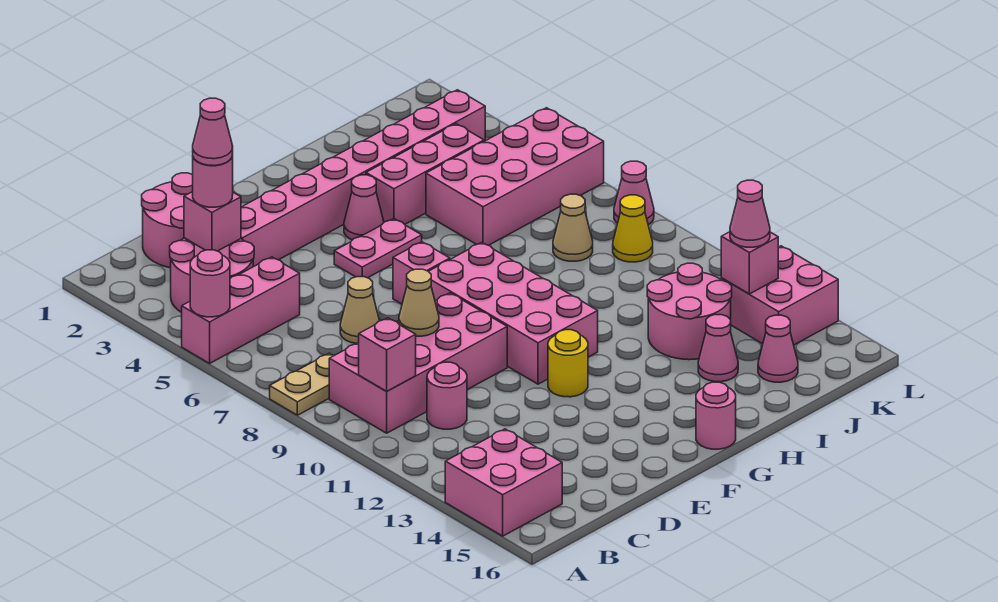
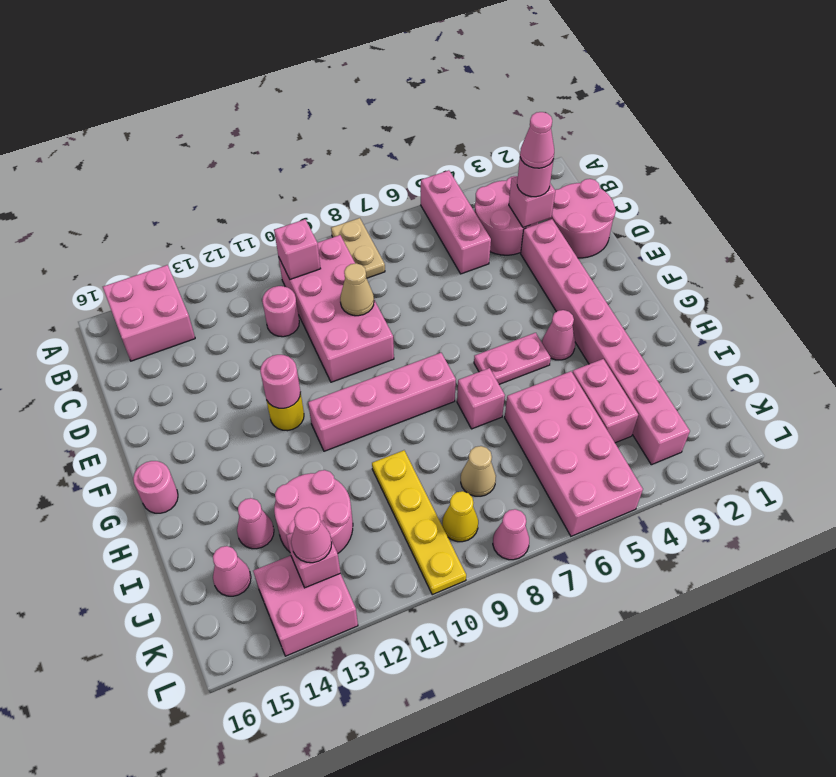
pink round brick A5 level 2 -> pink round brick F12 level 2
tan cone D7 level 1 -> none
pink plate F5:G5 level 1 -> pink plate G5:G6 level 1
pink brick F7 level 1 -> pink brick H7 level 1
pink brick F8:G11 level 1 -> pink brick G8:G11 level 1
pink brick H4:J4 level 1 -> pink brick I4:J4 level 1
none -> yellow plate I10:L10 level 1

